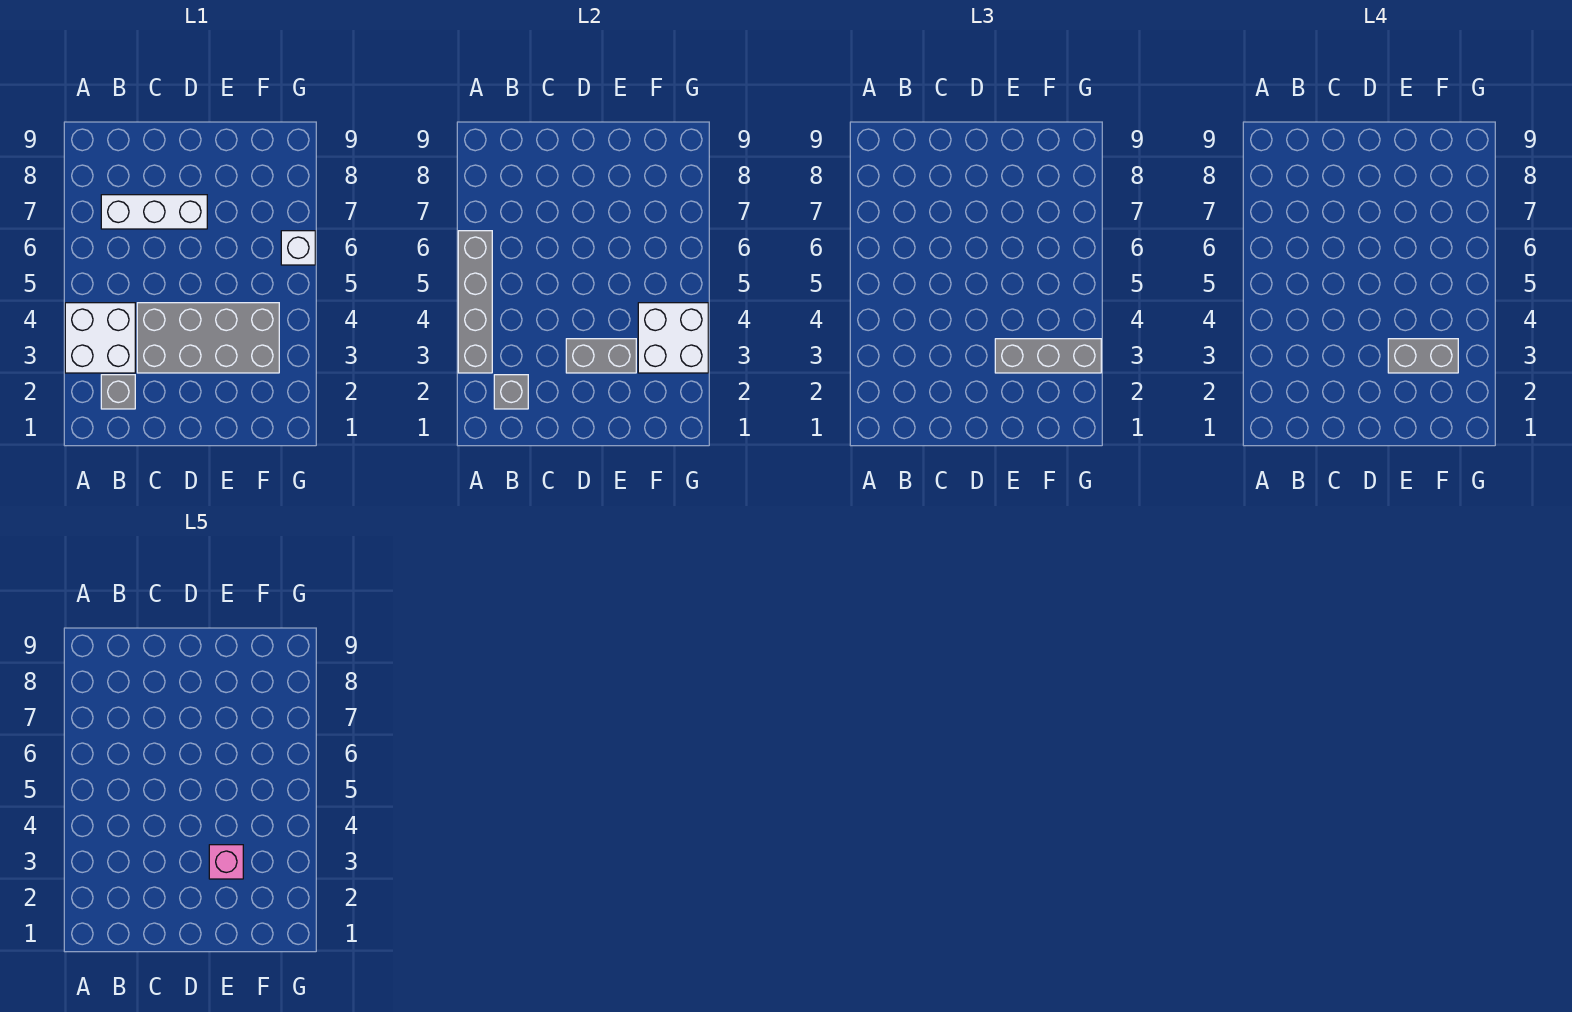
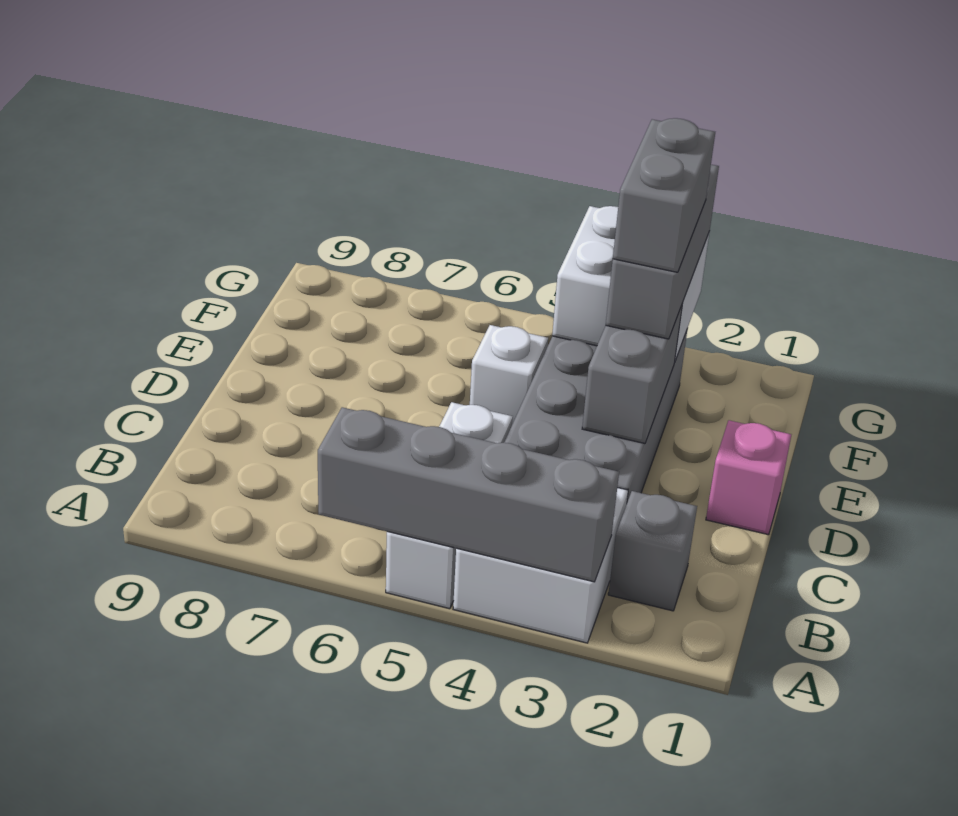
grey brick B2 level 2 -> none
white brick B7:D7 level 1 -> white brick A5:C5 level 1
pink brick E3 level 5 -> pink brick D1 level 1
white brick G6 level 1 -> white brick E5 level 1

